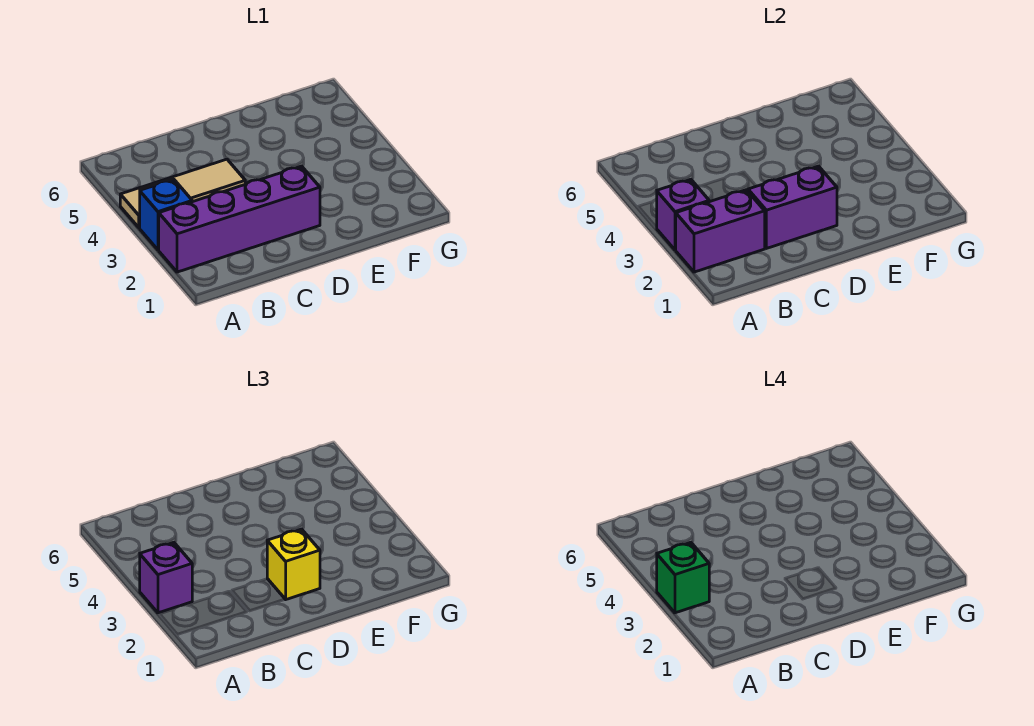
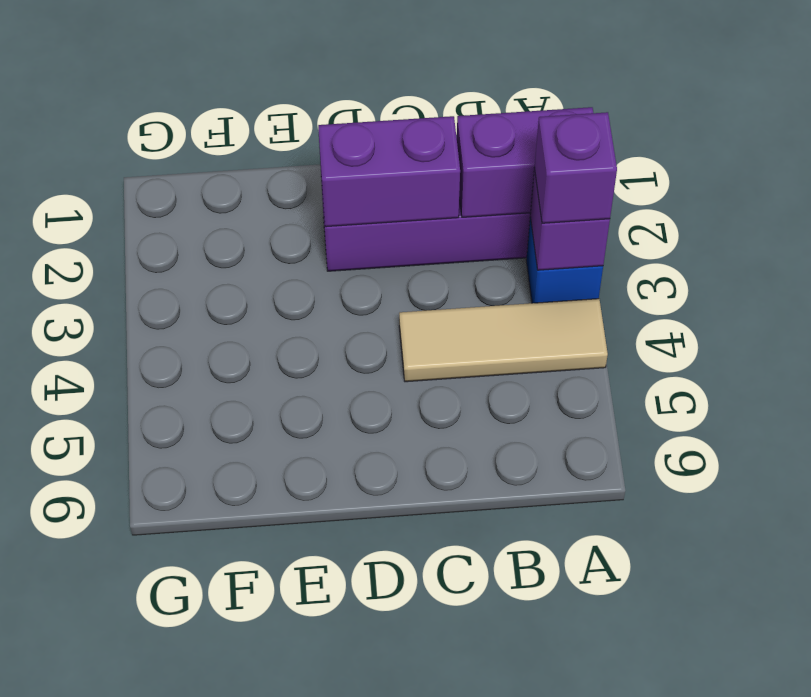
green brick A3 level 4 -> none
yellow brick D2 level 3 -> none

